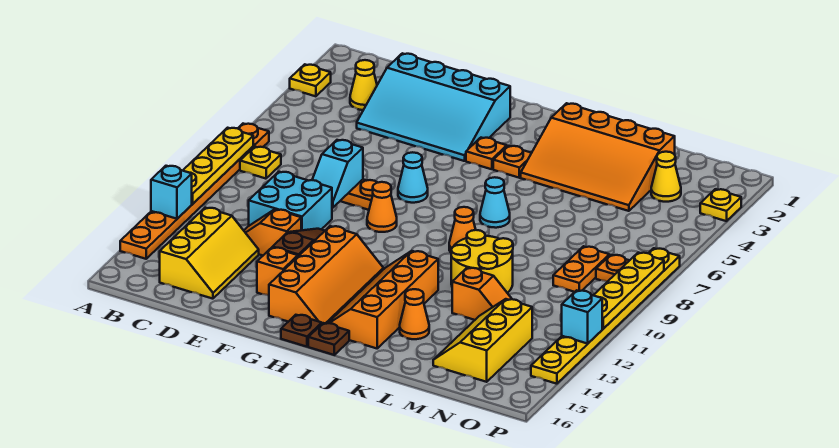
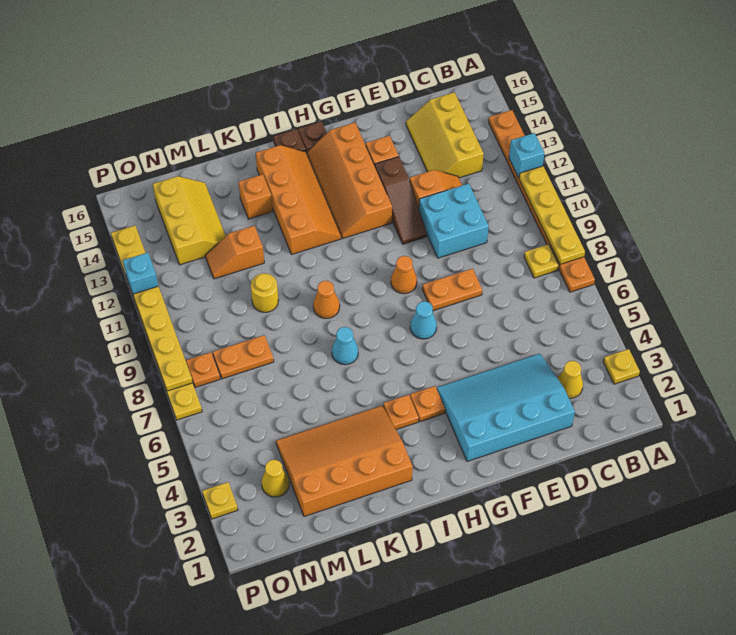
cyan slope E8:E9 level 2 top 8 -> none
yellow round brick K10:L11 level 1 -> yellow round brick L10 level 1
orange cone K14 level 1 -> orange brick K14 level 1
orange plate N8:N9 level 1 -> orange plate M8:N8 level 1

